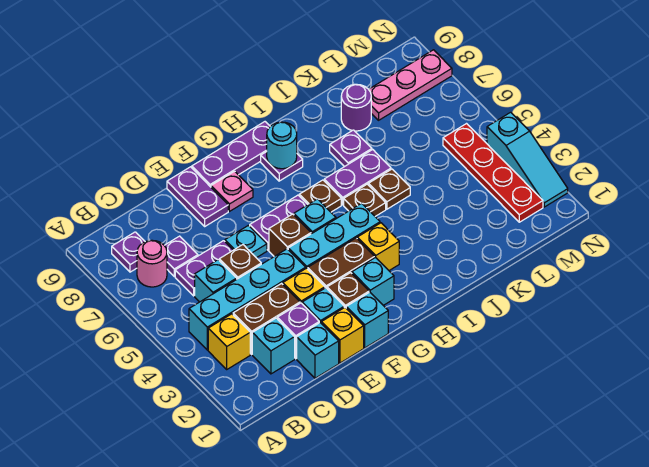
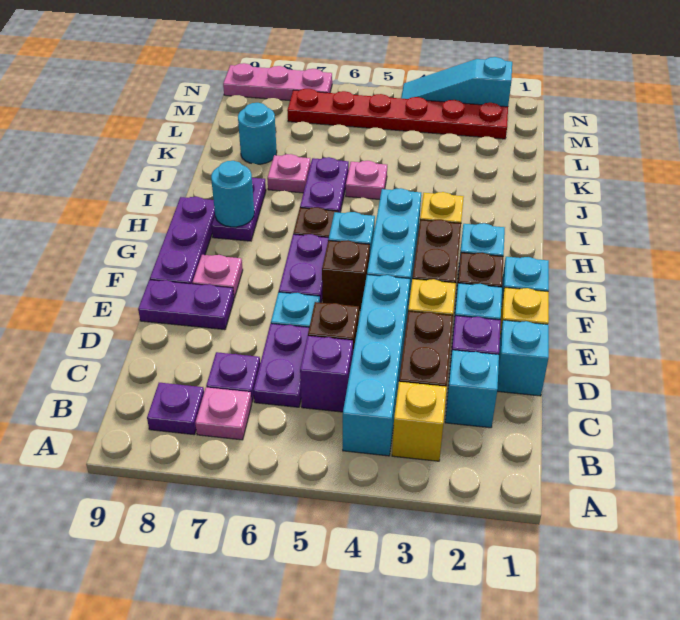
pink round brick B7 level 1 -> pink plate B7 level 1
cyan brick C5 level 1 -> purple brick C5 level 1
purple plate H8 level 1 -> purple plate H8:I8 level 1
brown plate I5 level 1 -> none
brown plate J5 level 1 -> pink plate J5 level 1
purple plate J7 level 1 -> pink plate J7 level 1
purple round brick K8 level 1 -> cyan round brick K8 level 1
pink plate L8:N8 level 1 -> pink plate N7:N9 level 1
red plate M2:M5 level 1 -> red plate M2:M7 level 1
cyan slope N2:N4 level 1 top 4 -> cyan slope N2:N4 level 1 top 2

